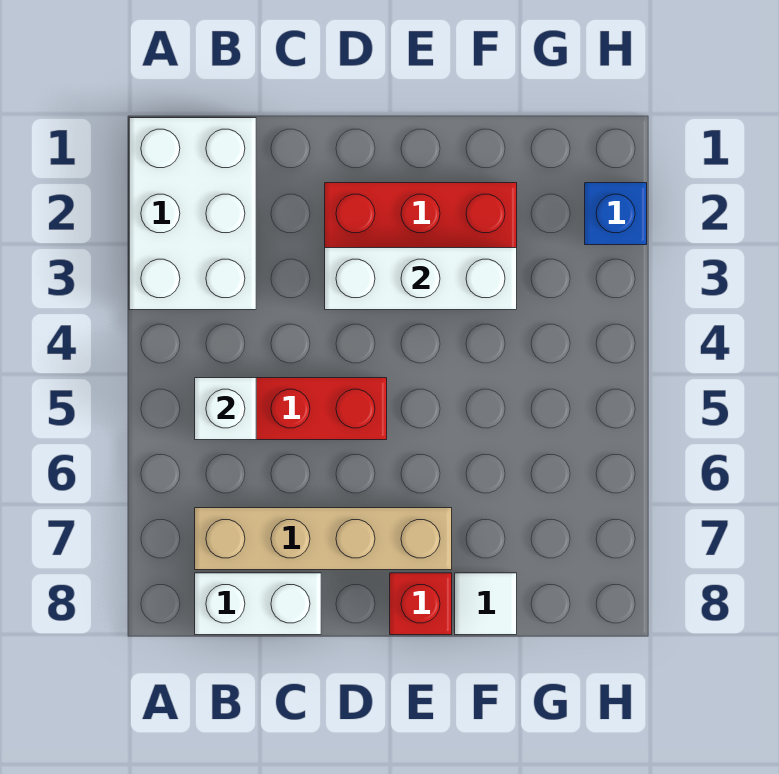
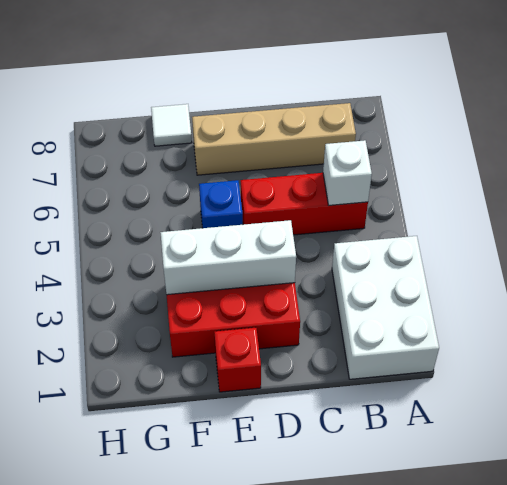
white brick B8:C8 level 1 -> none
red brick E8 level 1 -> red brick E1 level 1
blue brick H2 level 1 -> blue brick E5 level 1

